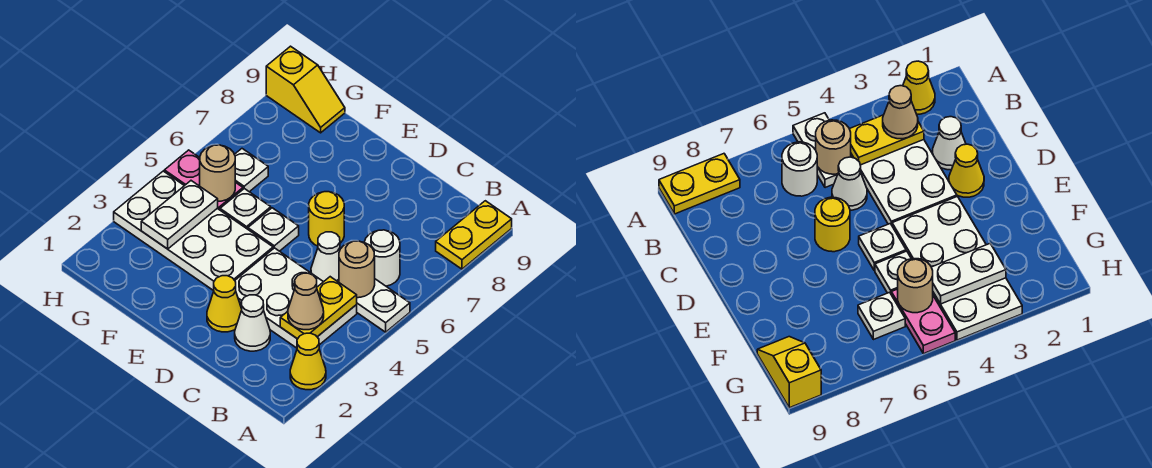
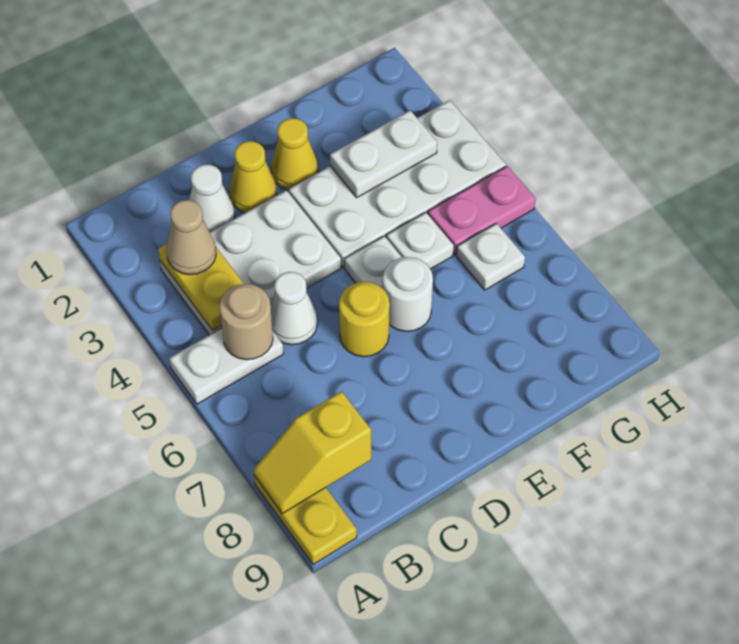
yellow cone A2 level 1 -> yellow cone E2 level 1
white round brick B6 level 1 -> white round brick E6 level 1
white plate G3:G4 level 2 -> white plate F3:G3 level 2
tan round brick G5 level 2 -> none
yellow slope G9:H9 level 1 top H -> yellow slope A8:B8 level 2 top B

